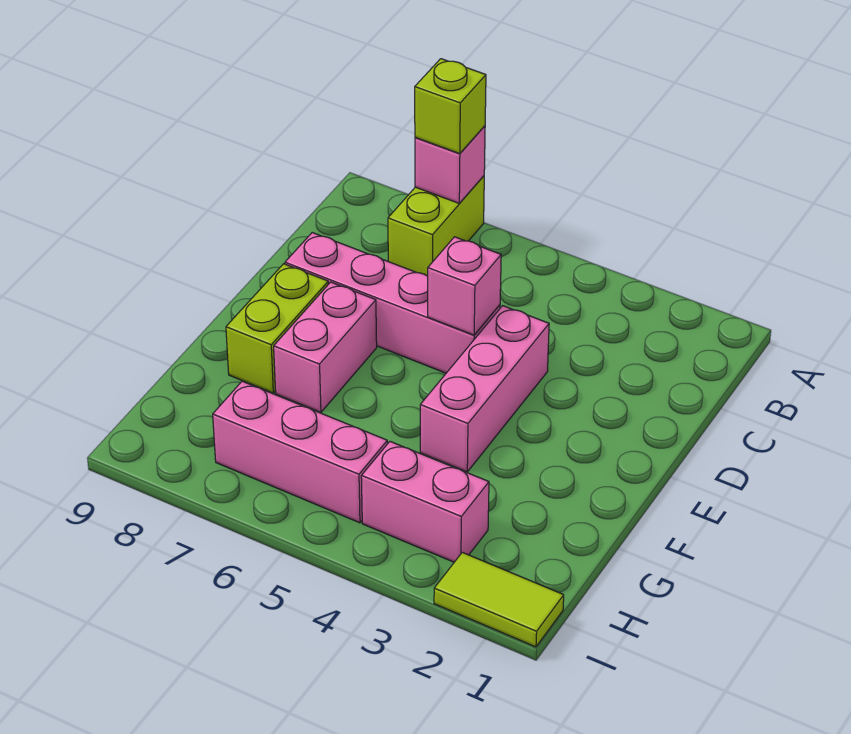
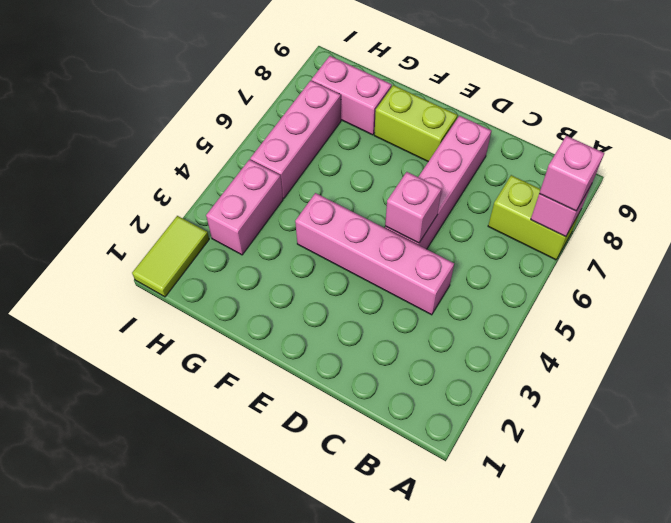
lime brick A7 level 3 -> pink brick A7 level 3
pink brick D4:F4 level 1 -> pink brick C4:F4 level 1
pink brick E7:F7 level 1 -> pink brick G8:H8 level 1

